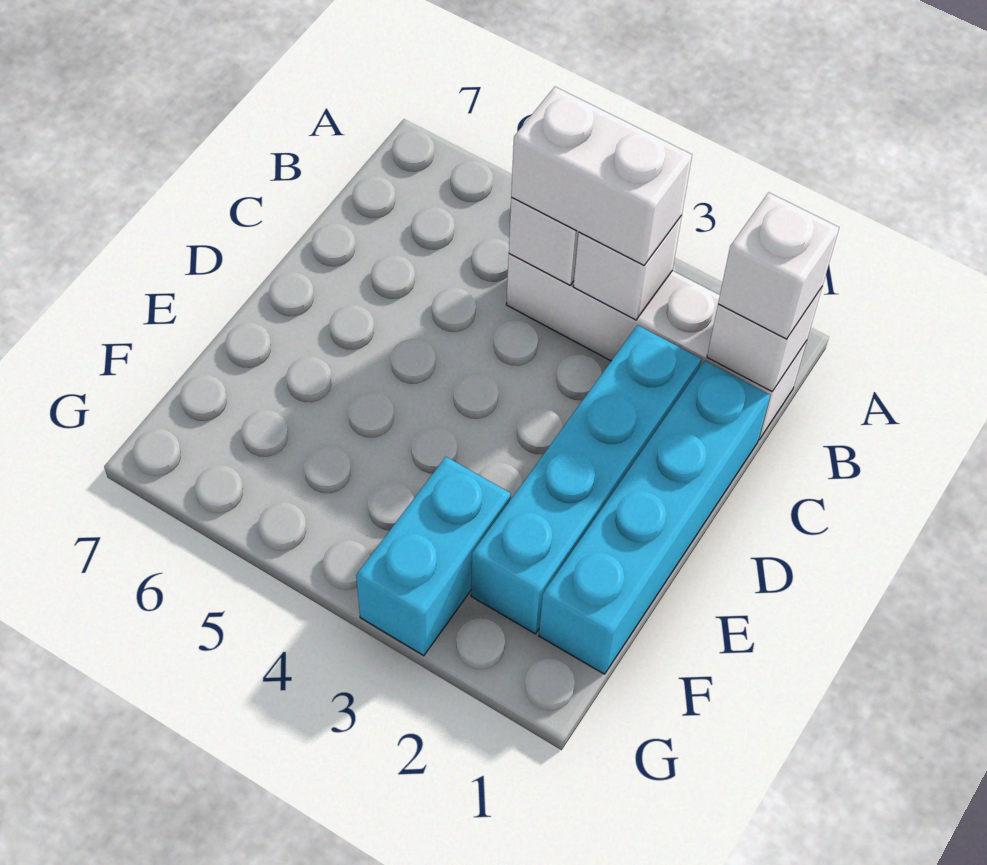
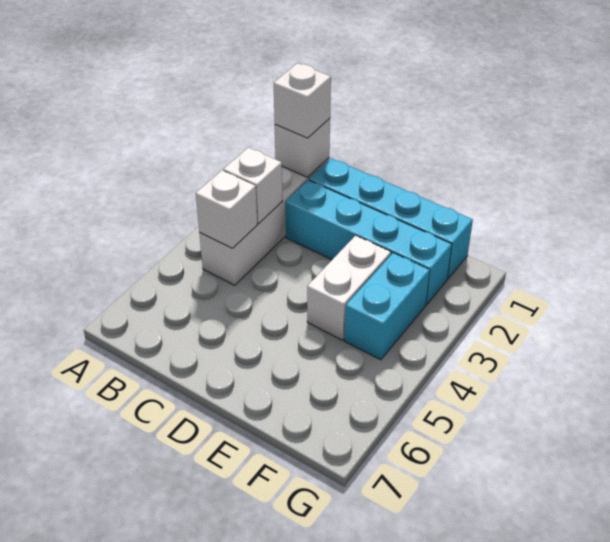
white brick B3:B4 level 3 -> white brick E3:E4 level 1
cyan brick F3:G3 level 1 -> cyan brick F3:F4 level 1

